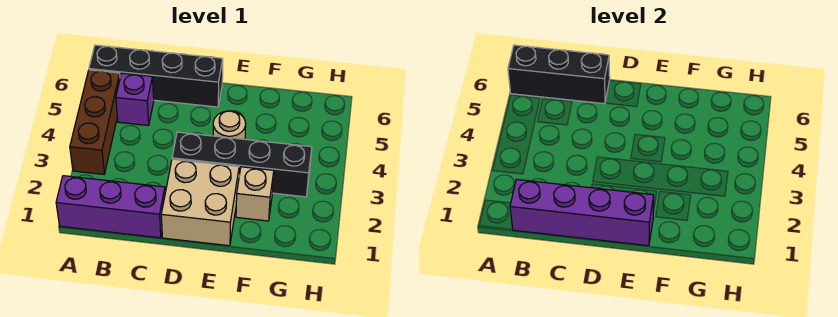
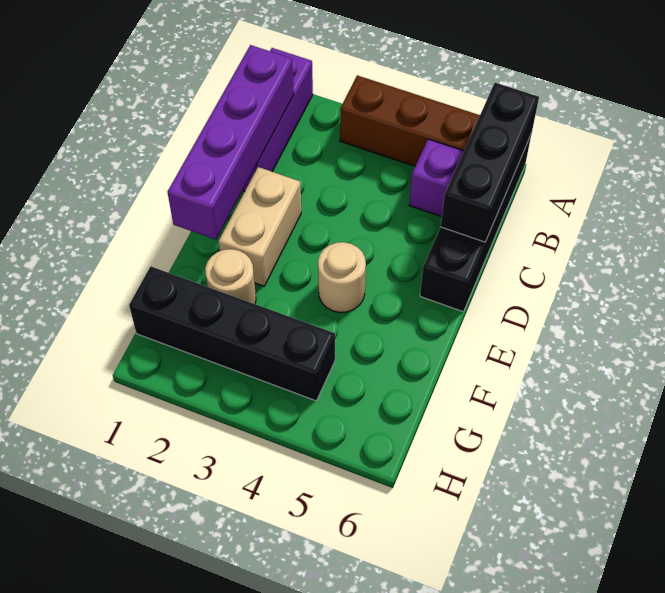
tan brick D1:E2 level 1 -> tan brick D2:E2 level 1
black brick D3:G3 level 1 -> black brick G1:G4 level 1
tan brick F2 level 1 -> tan round brick F2 level 1

